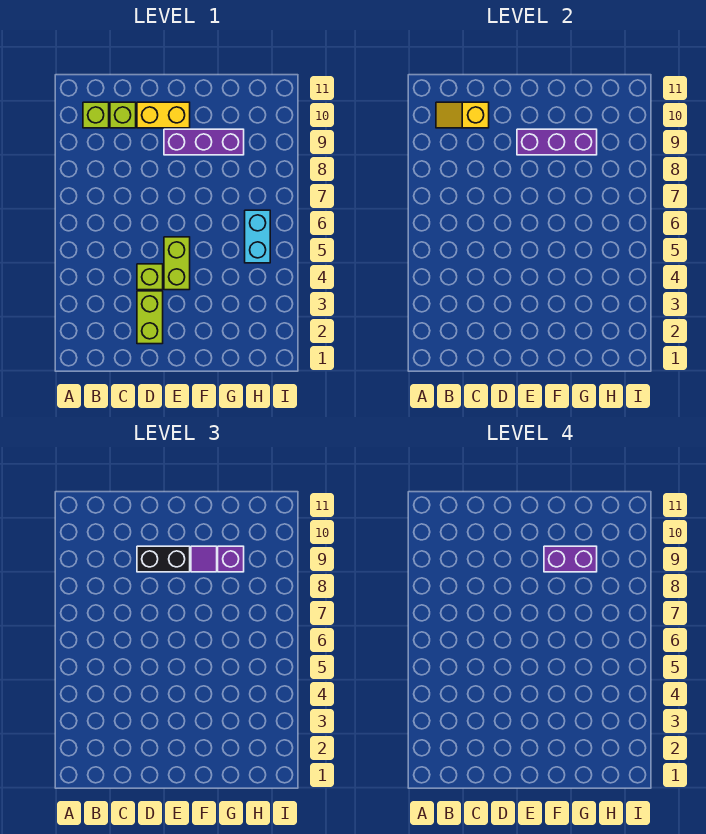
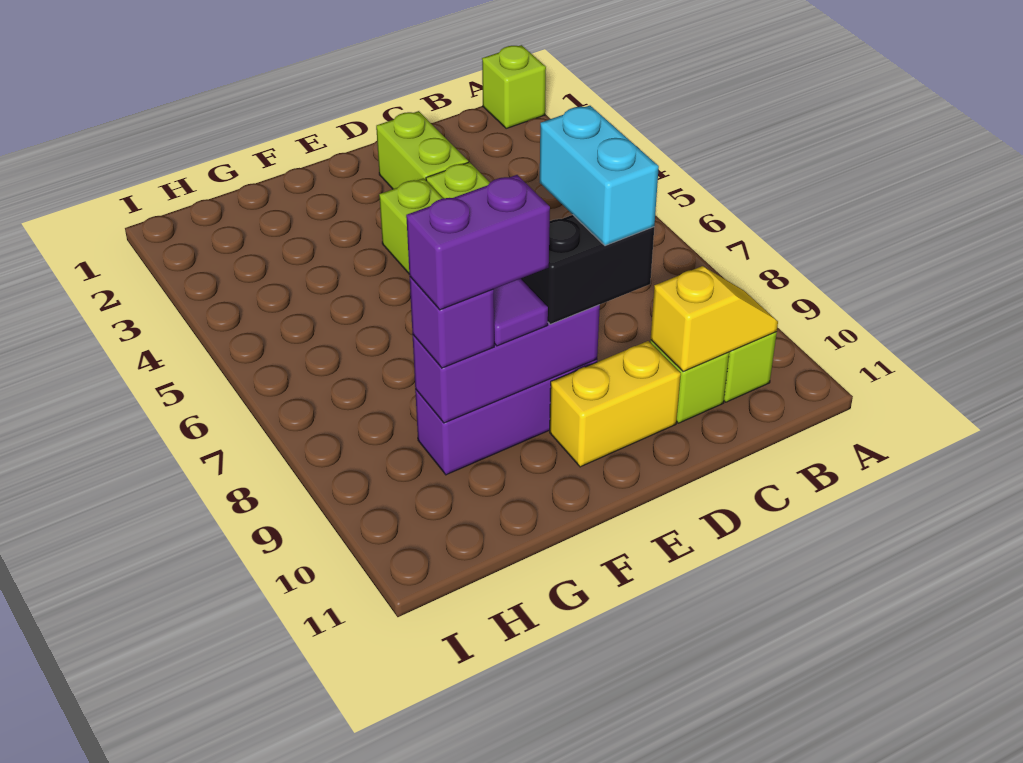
none -> lime brick A1 level 1
cyan brick H5:H6 level 1 -> cyan brick D8:D9 level 4

